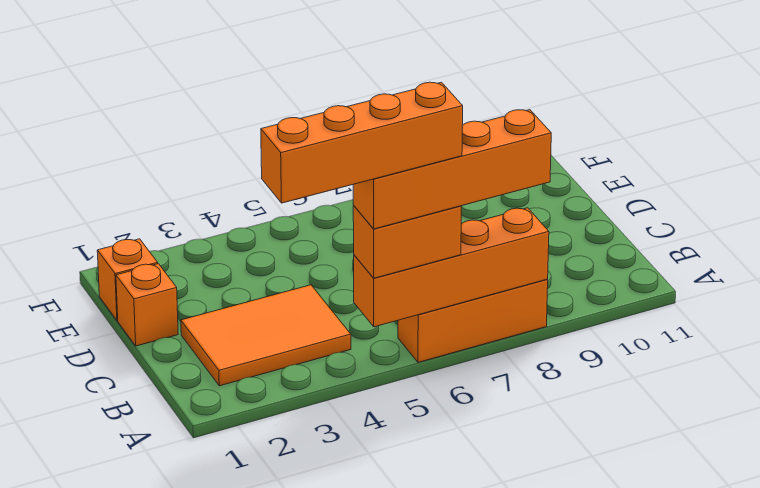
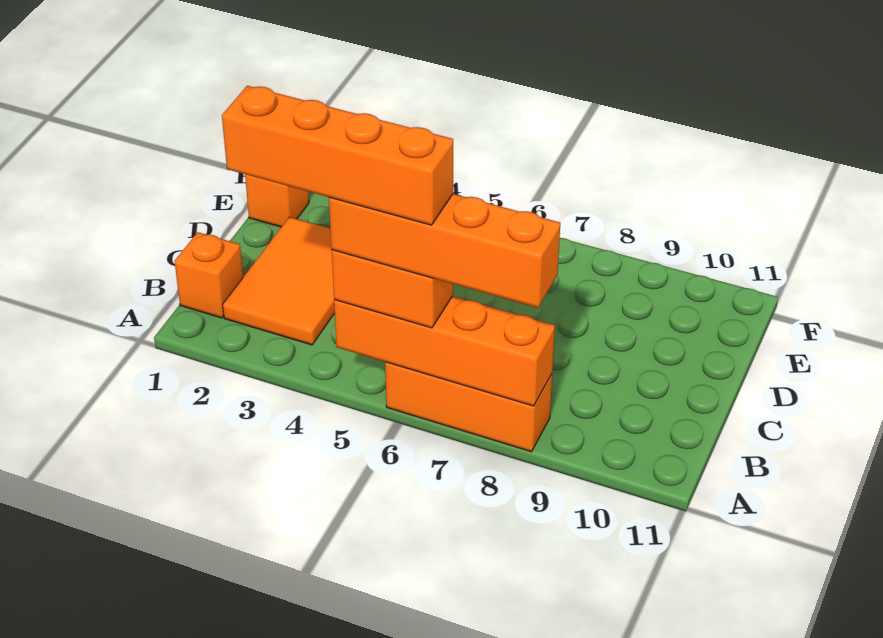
orange tile B2:C4 level 1 -> orange tile B2:D3 level 1
orange brick D1 level 1 -> orange brick B1 level 1

